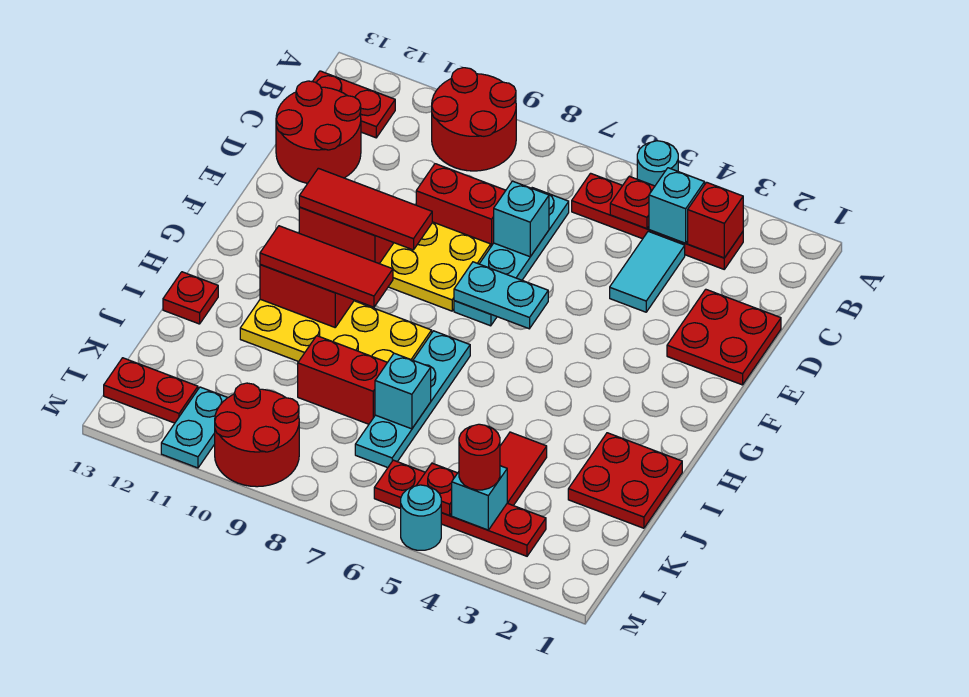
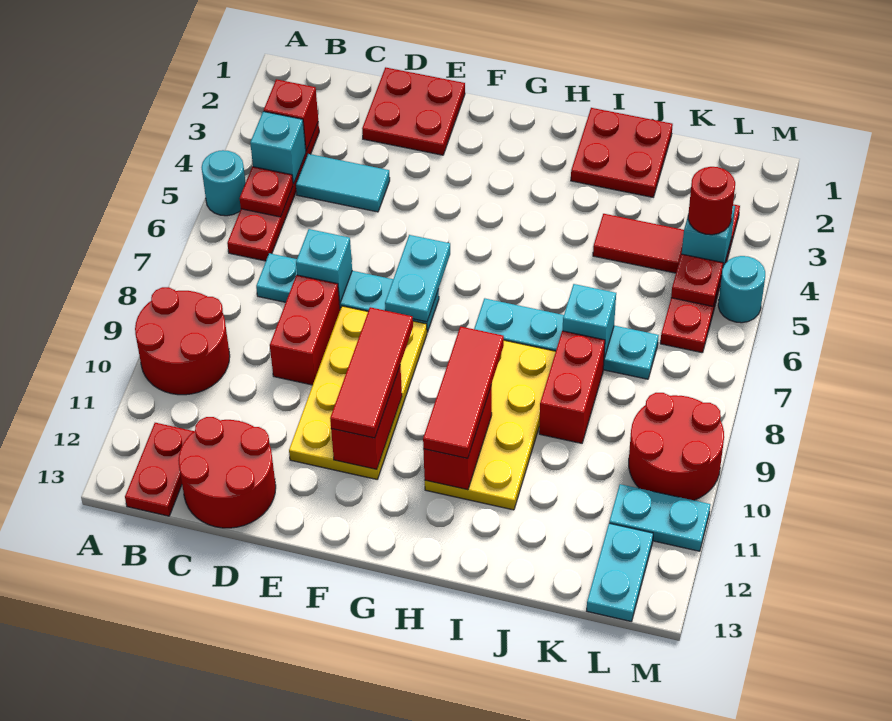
red plate I13 level 1 -> none
red plate L12:L13 level 1 -> cyan plate L12:L13 level 1

